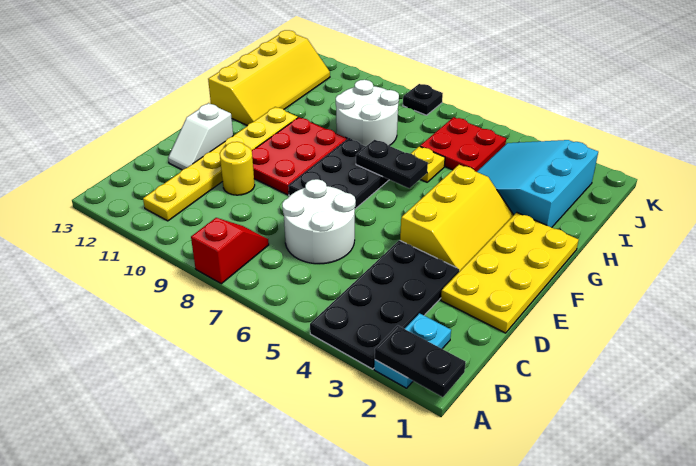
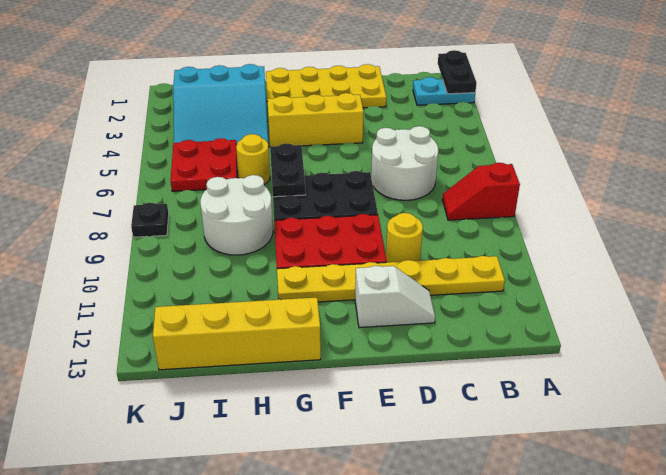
black plate A3:D4 level 1 -> none
yellow plate H6 level 1 -> yellow round brick H6 level 1

